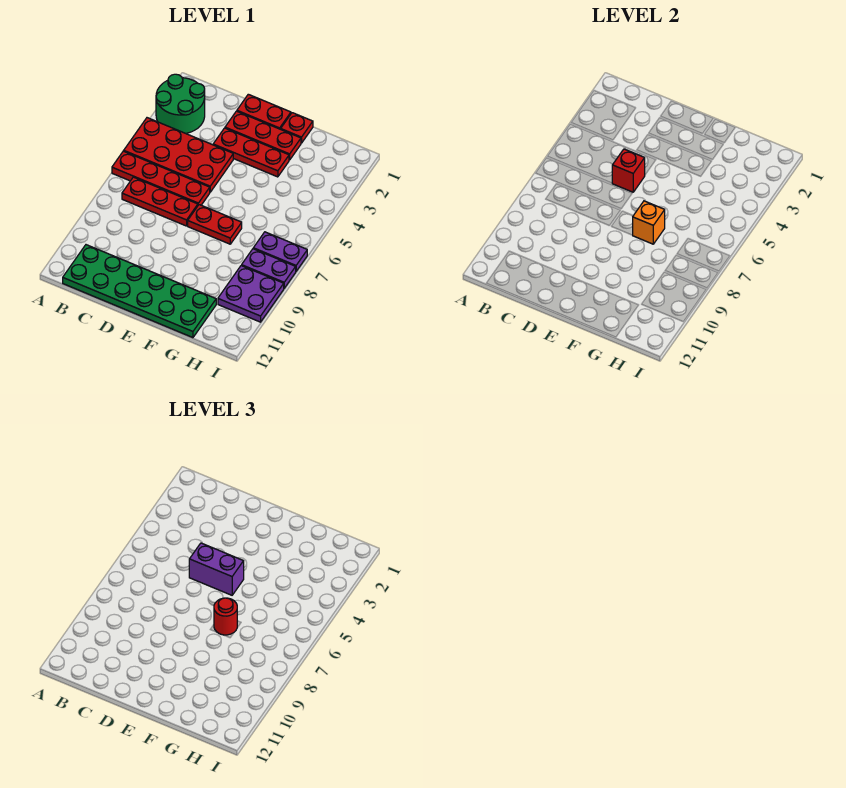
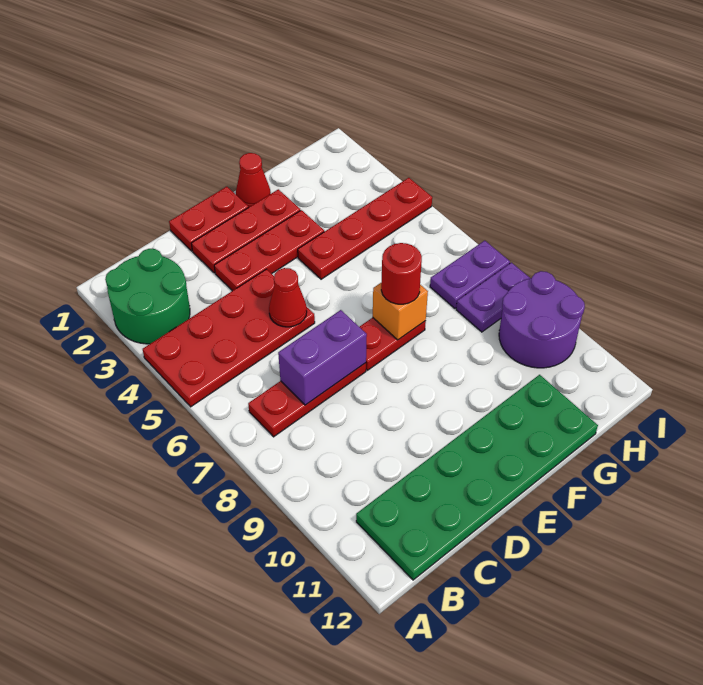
red plate A6:D6 level 1 -> red plate F4:I4 level 1
red brick D5 level 2 -> red cone D5 level 2
purple brick D5:E5 level 3 -> purple brick C7:D7 level 2
red plate F1 level 1 -> red cone F1 level 1
purple plate H9:I10 level 1 -> purple round brick H9:I10 level 1

